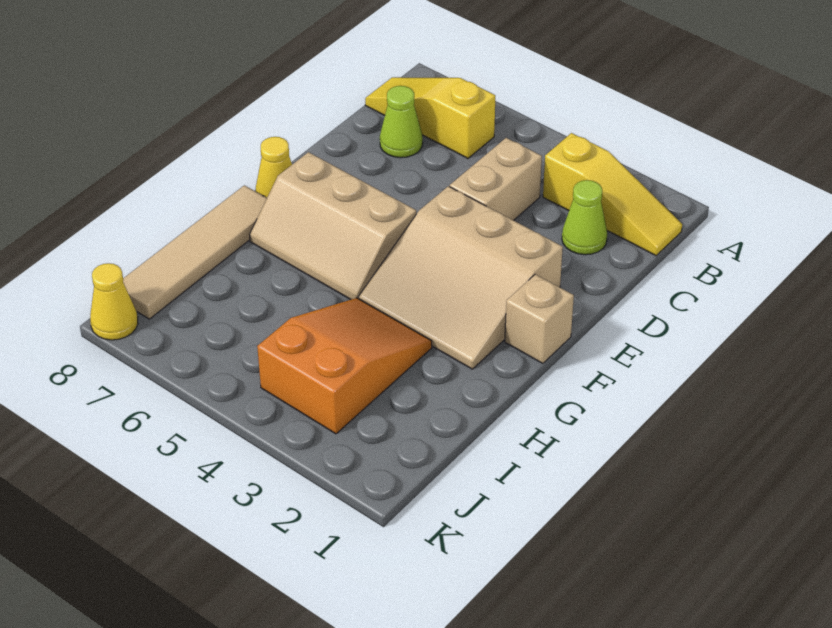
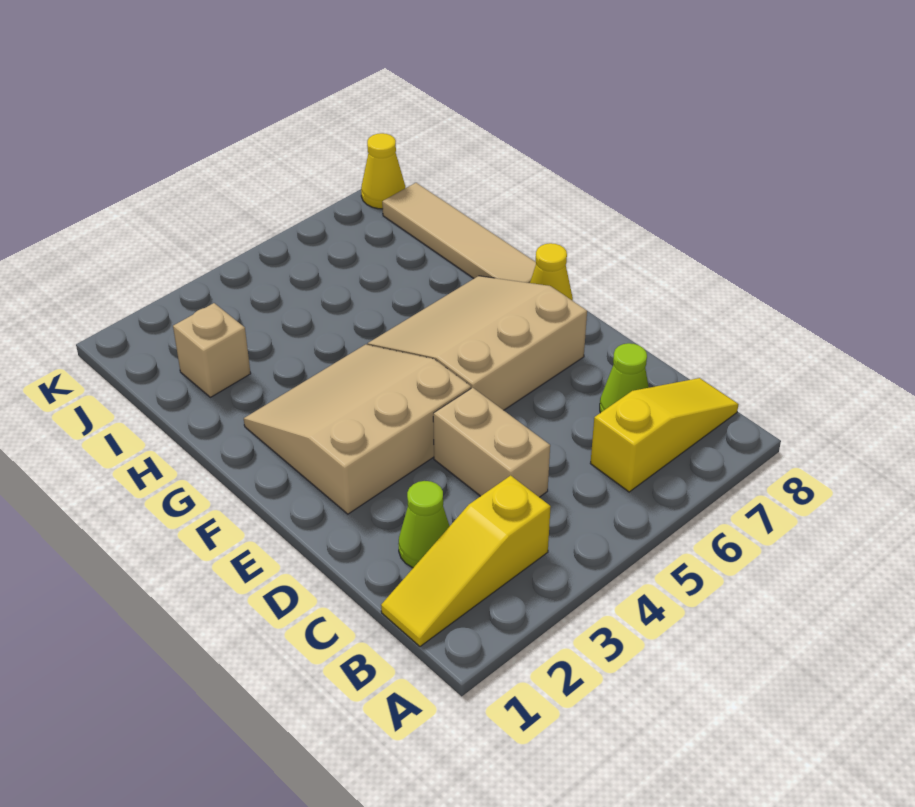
tan brick F1 level 1 -> tan brick I2 level 1
tan slope F5:G7 level 1 top F -> tan slope E5:G7 level 1 top E
orange slope H3:J4 level 1 top J -> none

